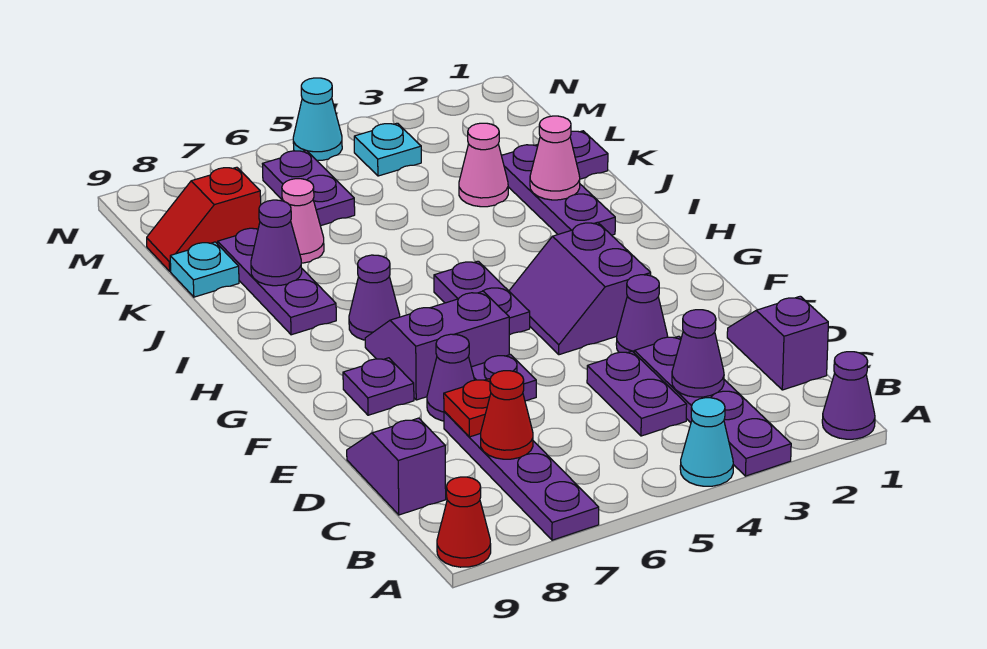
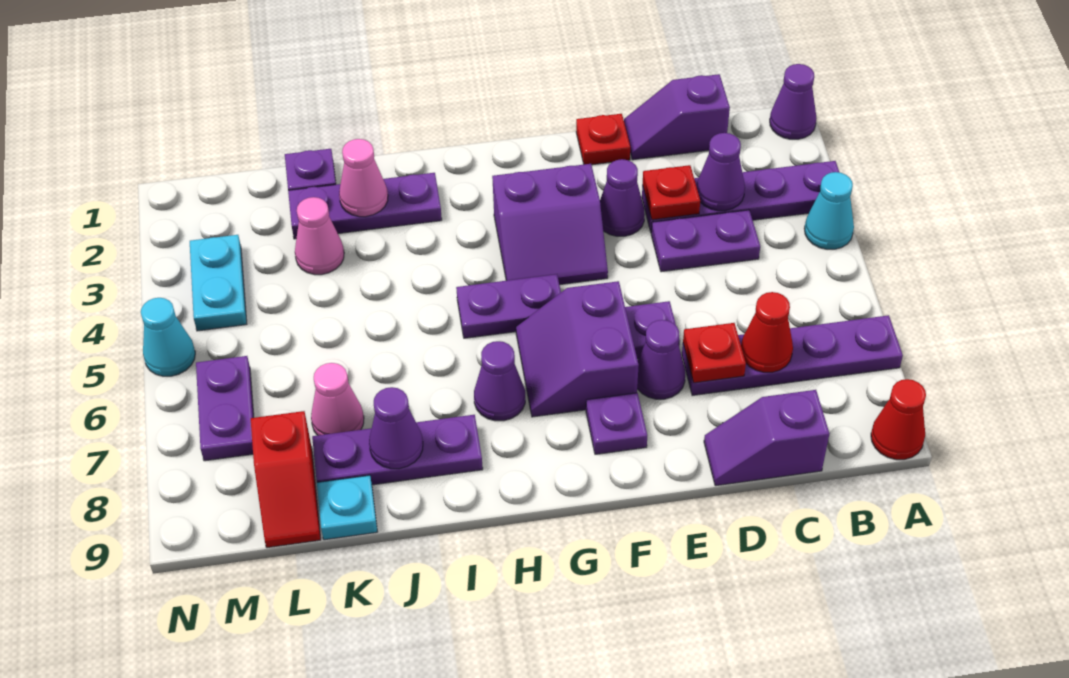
none -> red plate D3 level 2
none -> red plate E1 level 1
purple plate L6:M6 level 1 -> purple plate M6:M7 level 1
cyan plate M4 level 1 -> cyan plate M3:M4 level 1

